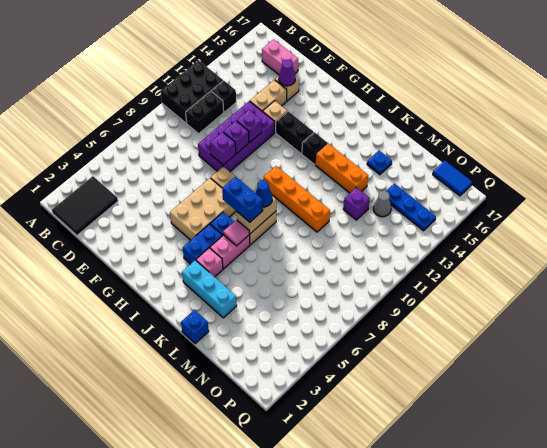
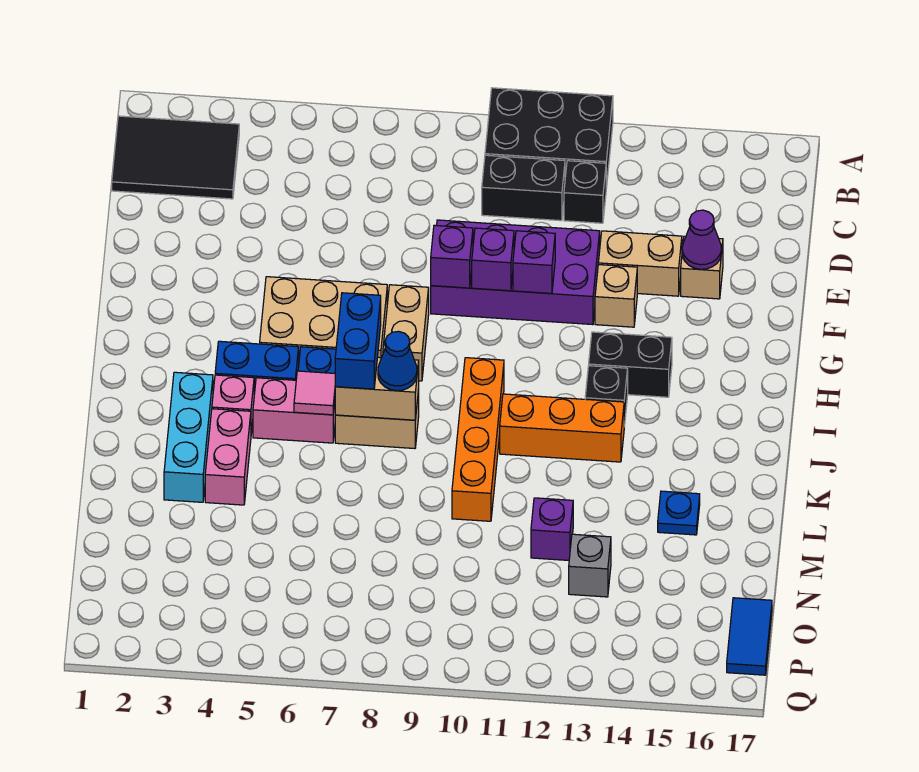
pink brick C16:D16 level 1 -> pink brick K4:L4 level 1
black brick G13:H13 level 1 -> black brick H13:H14 level 1
orange brick J13:L13 level 1 -> orange brick J11:J13 level 1
blue brick L1 level 1 -> none
grey cone N13 level 1 -> grey brick N13 level 1
blue plate N14:P14 level 1 -> none

